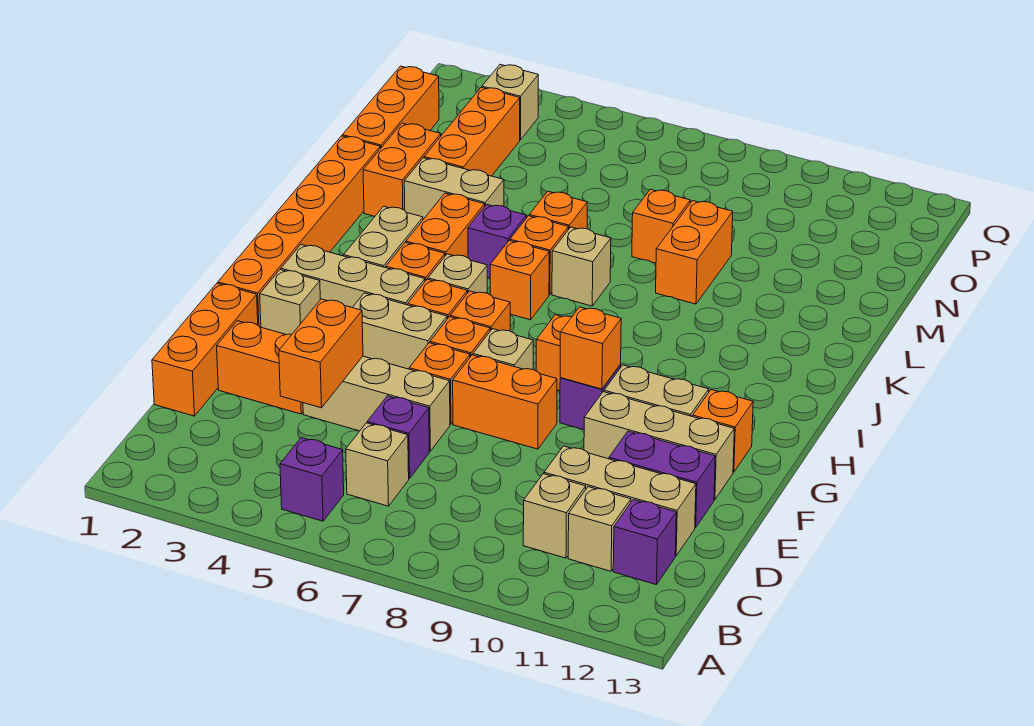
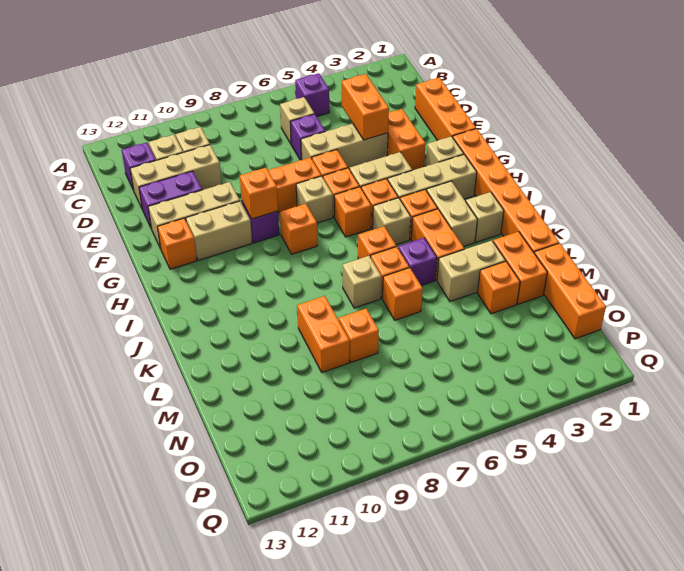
orange brick E2:E3 level 1 -> orange brick E3:F3 level 1
orange brick M3:O3 level 1 -> orange brick M3 level 1
tan brick P3 level 1 -> tan brick J2 level 1

